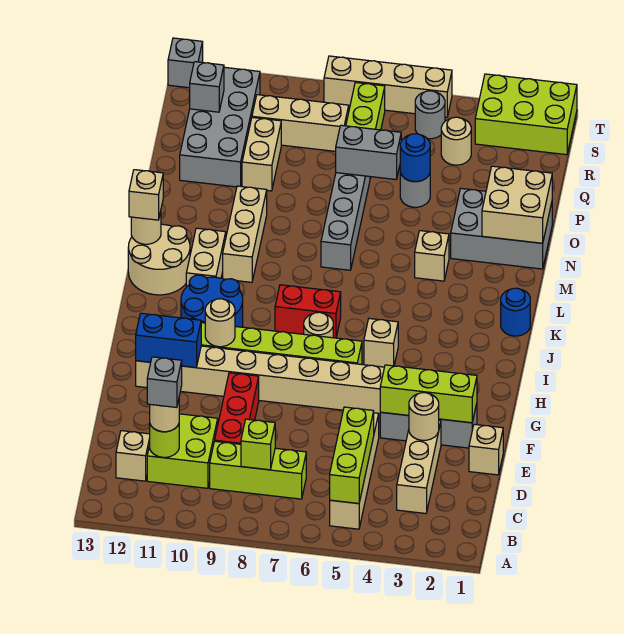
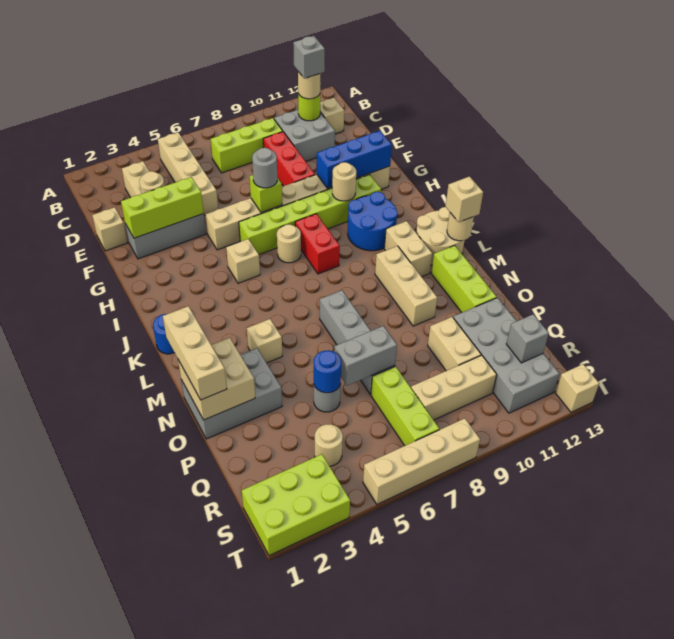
lime brick B5:D5 level 2 -> lime brick M12:O12 level 1
lime brick C8 level 2 -> lime brick G7 level 2
lime brick C10:D11 level 1 -> grey brick C10:D11 level 1
blue brick G11:G12 level 2 -> blue brick G10:G12 level 2
red brick J7:J8 level 1 -> red brick I8:J8 level 1
none -> tan brick M1:O1 level 3
grey round brick S5 level 1 -> grey round brick G7 level 3
grey brick T13 level 1 -> tan brick T13 level 1

